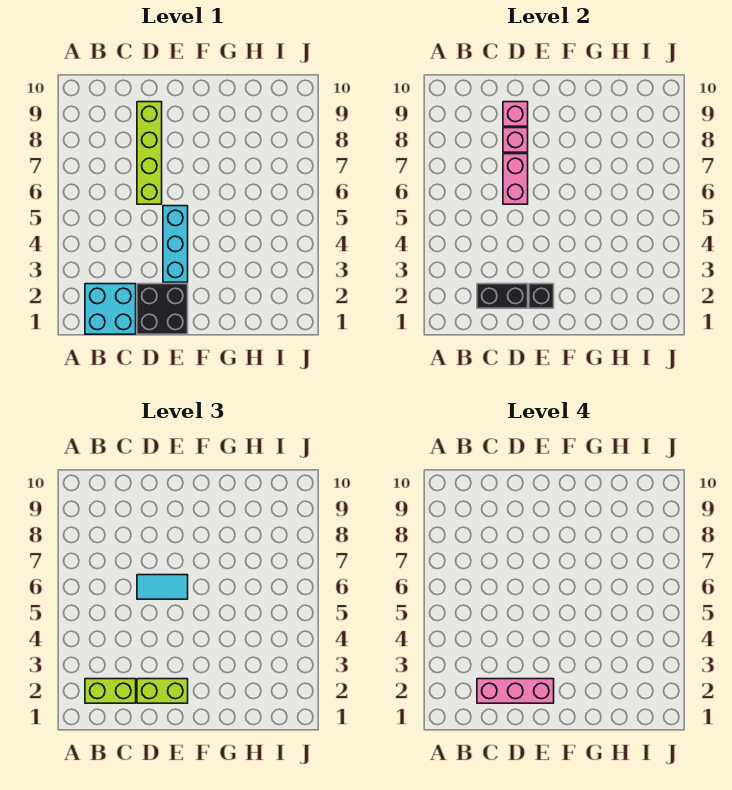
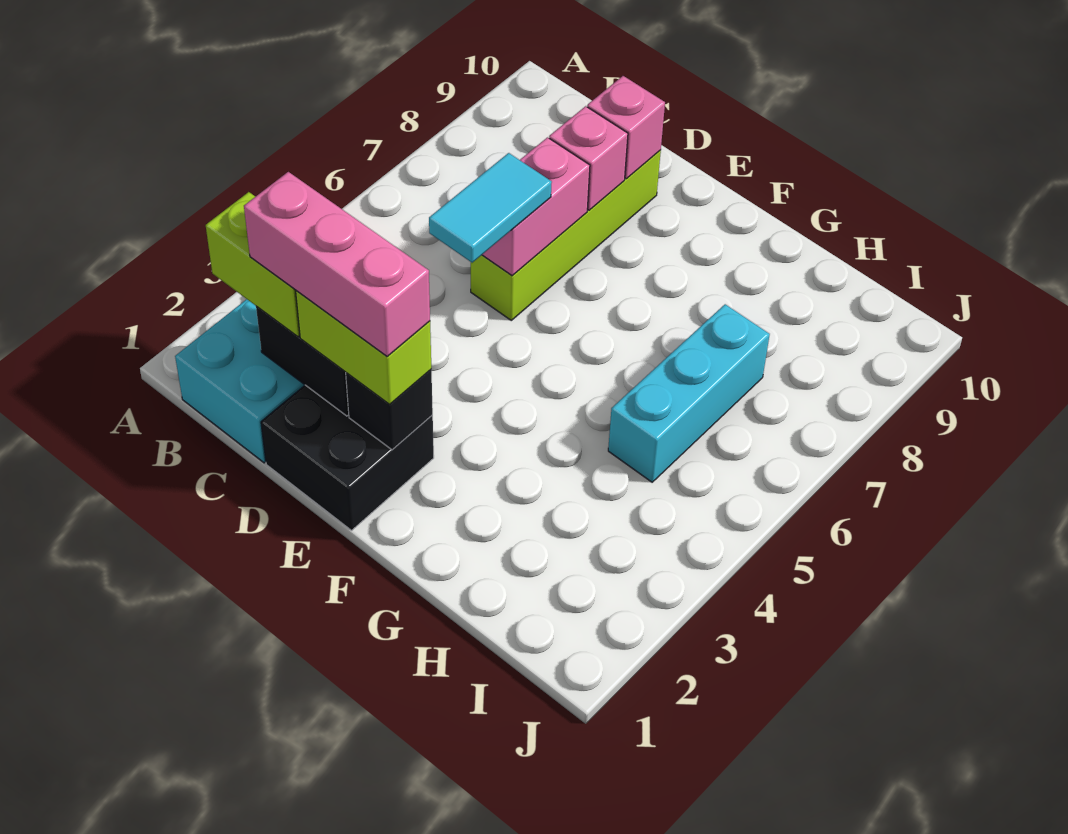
cyan tile D6:E6 level 3 -> cyan tile D5:D6 level 3
cyan brick E3:E5 level 1 -> cyan brick H5:H7 level 1

